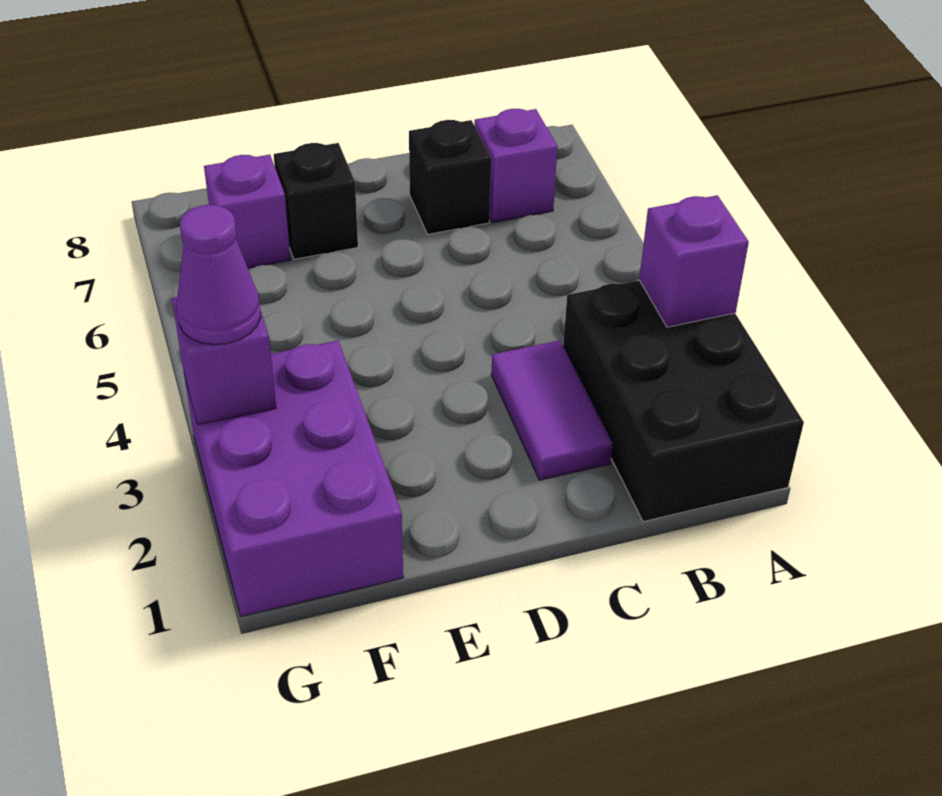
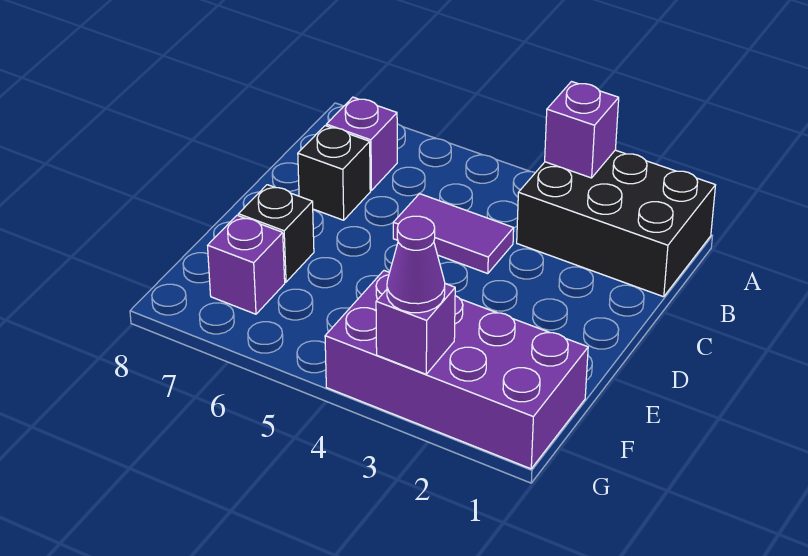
purple tile C2:C3 level 1 -> purple tile C4:C5 level 1
purple brick F1:G3 level 1 -> purple brick F1:G4 level 1

